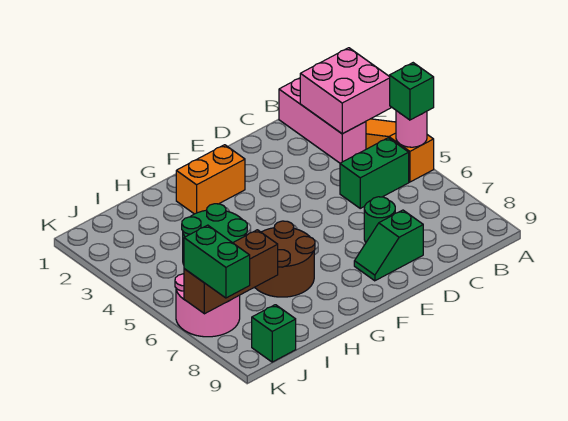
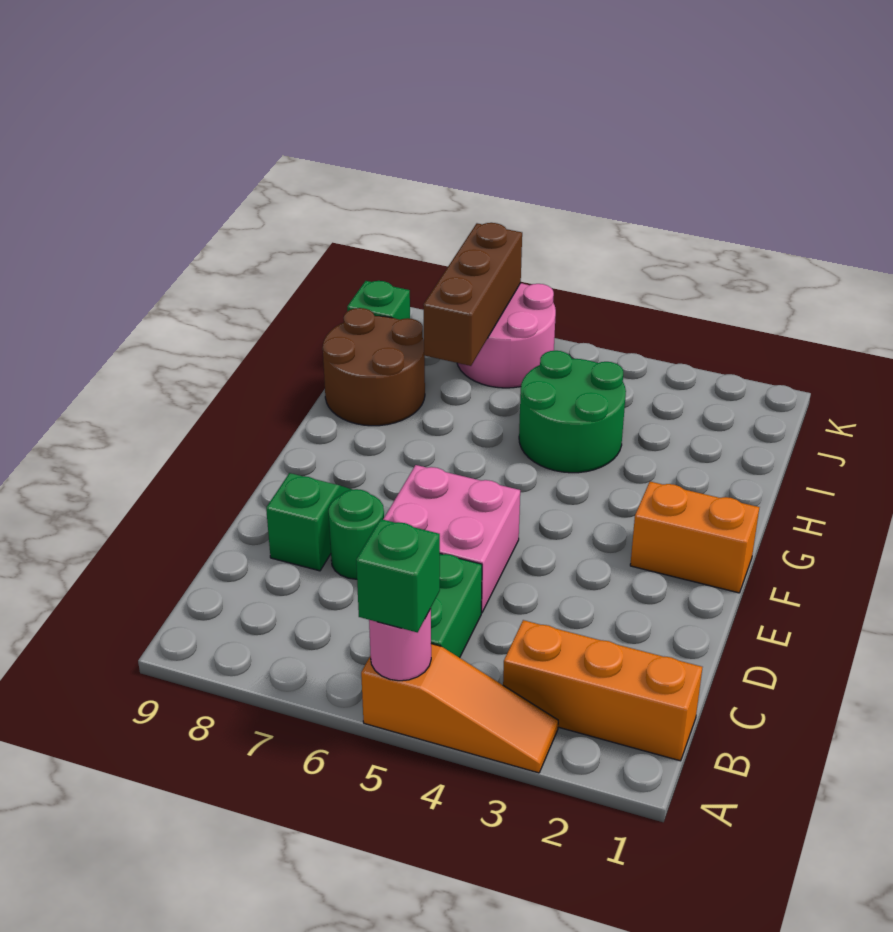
pink brick A2:B3 level 2 -> pink brick D5:E6 level 1
pink brick B1:B3 level 1 -> orange brick B1:B3 level 1
orange brick F2:G2 level 1 -> orange brick F1:F2 level 1
brown round brick G6:H7 level 1 -> brown round brick H8:I9 level 1
green brick K7:K8 level 3 -> none

